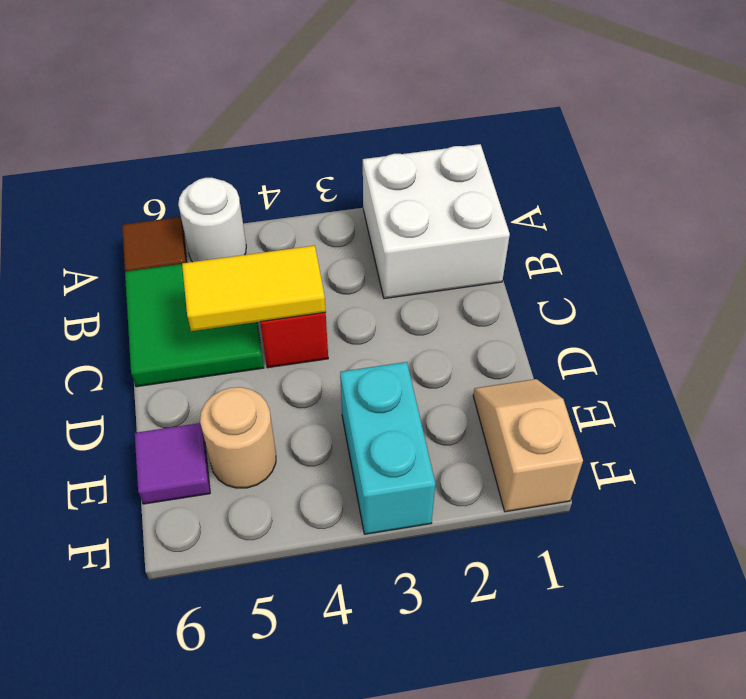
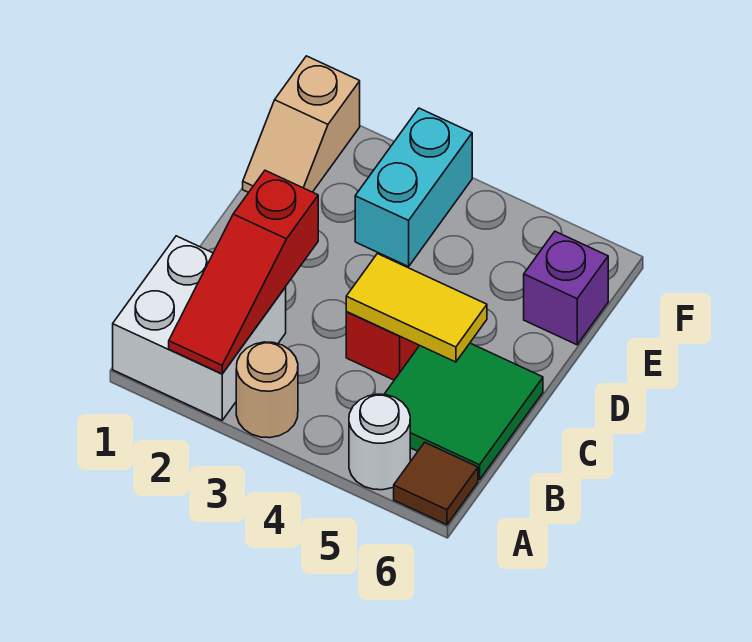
none -> red slope A2:C2 level 2 top C
tan round brick E5 level 1 -> tan round brick A3 level 1
purple tile E6 level 1 -> purple brick E6 level 1

